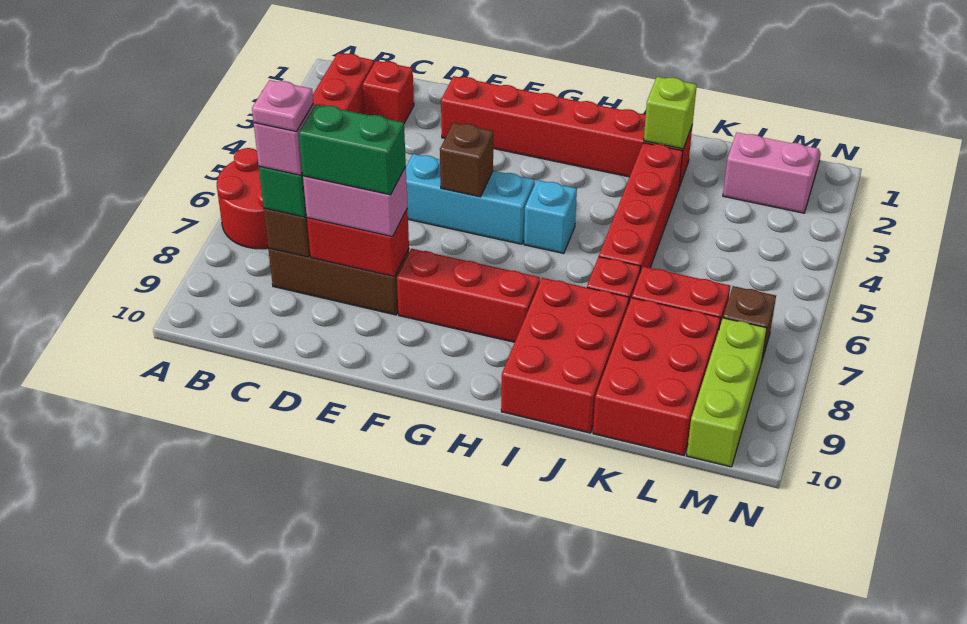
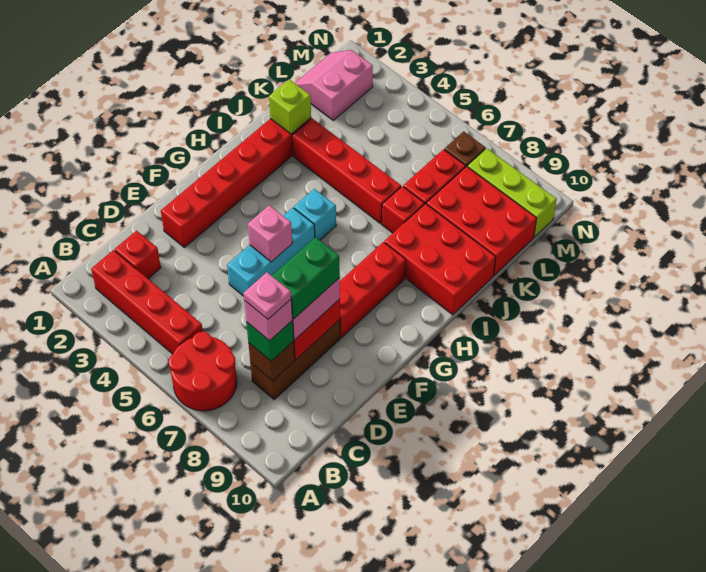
brown brick F5 level 2 -> pink brick F5 level 2

